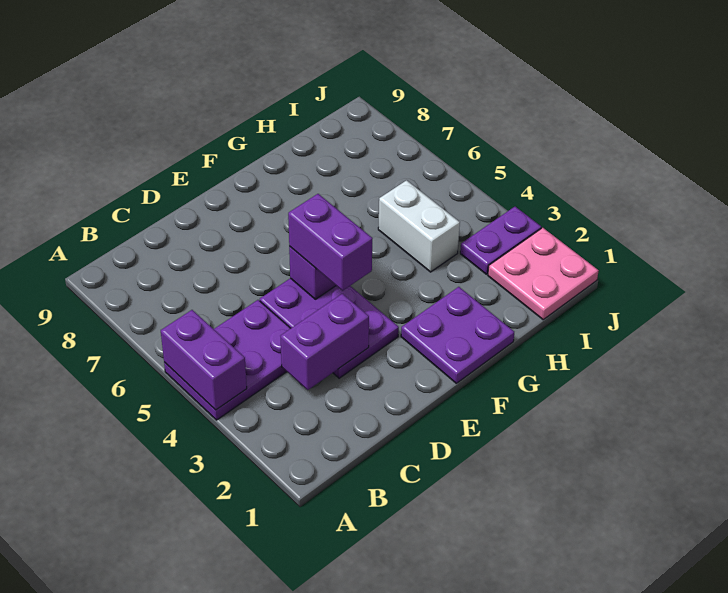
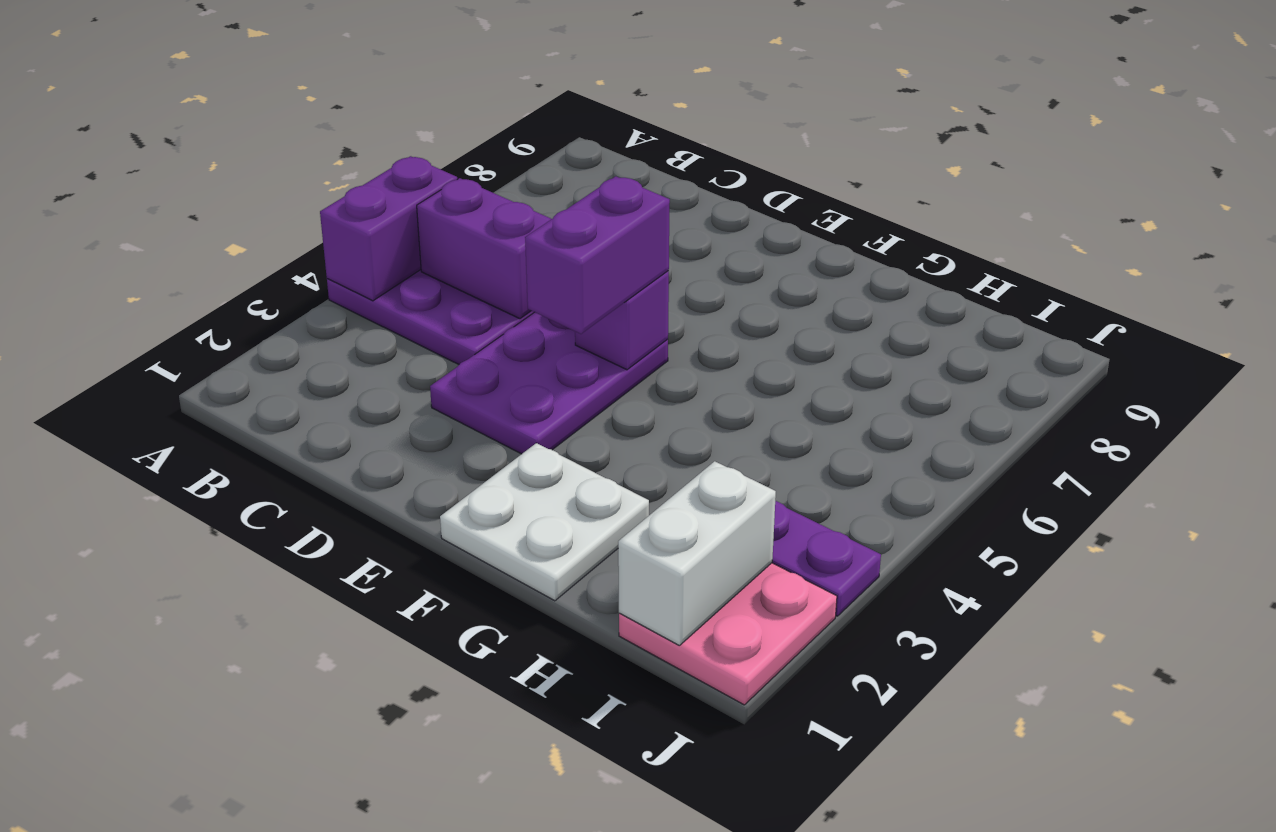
purple brick C3:D3 level 2 -> purple brick B5:C5 level 2
purple plate F1:G2 level 1 -> white plate F1:G2 level 1
white brick H4:H5 level 1 -> white brick I1:I2 level 2

